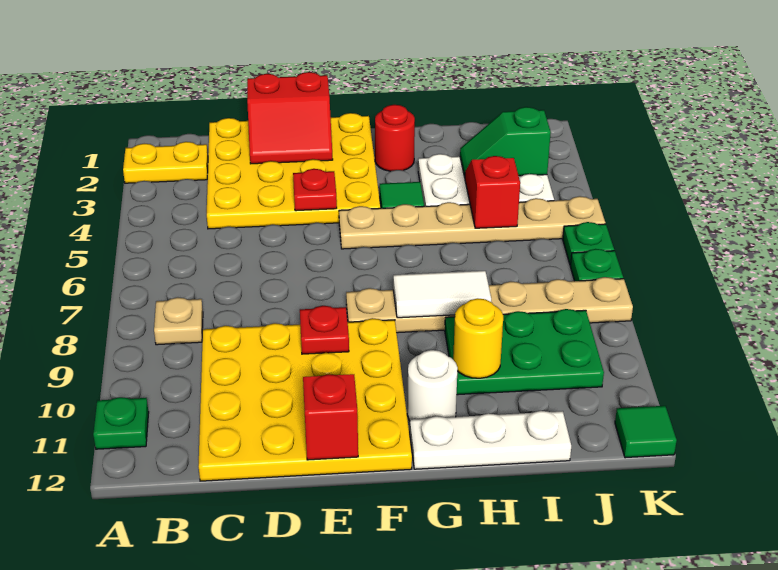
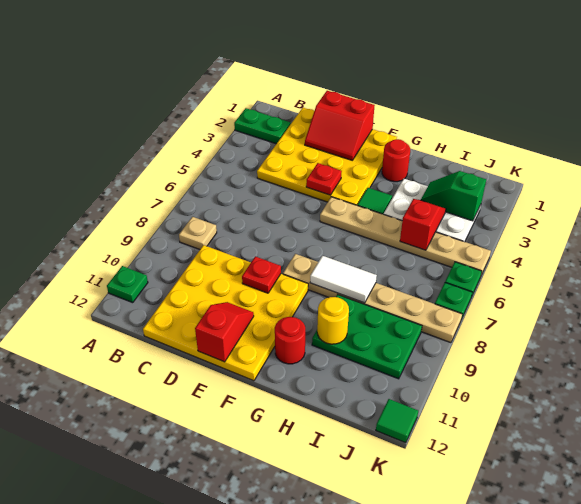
yellow plate A2:B2 level 1 -> green plate A2:B2 level 1
white round brick G11 level 1 -> red round brick G11 level 1
white plate G12:I12 level 1 -> none

